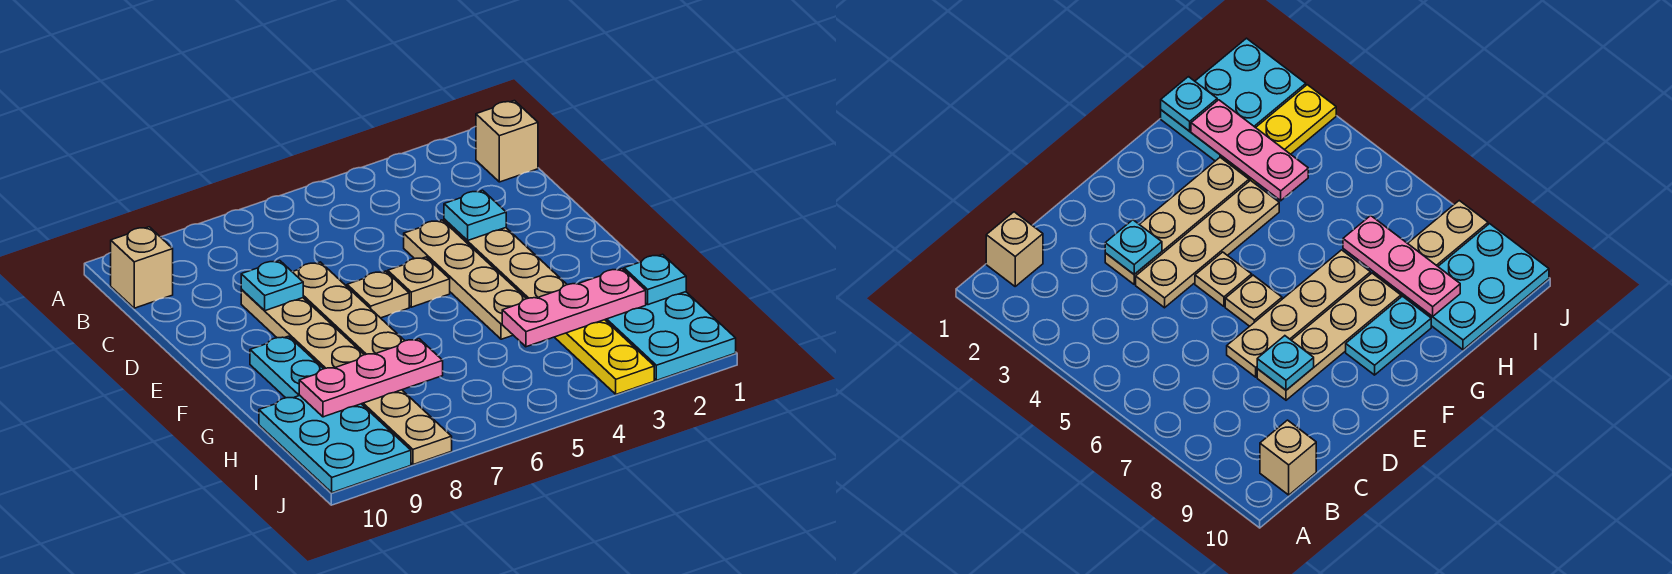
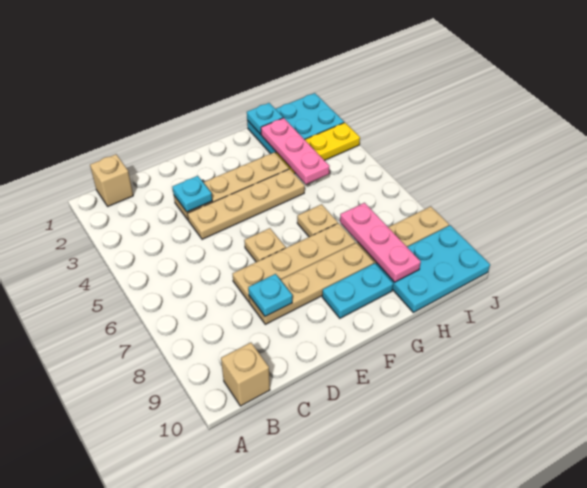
tan plate E5 level 1 -> tan plate G6 level 1

